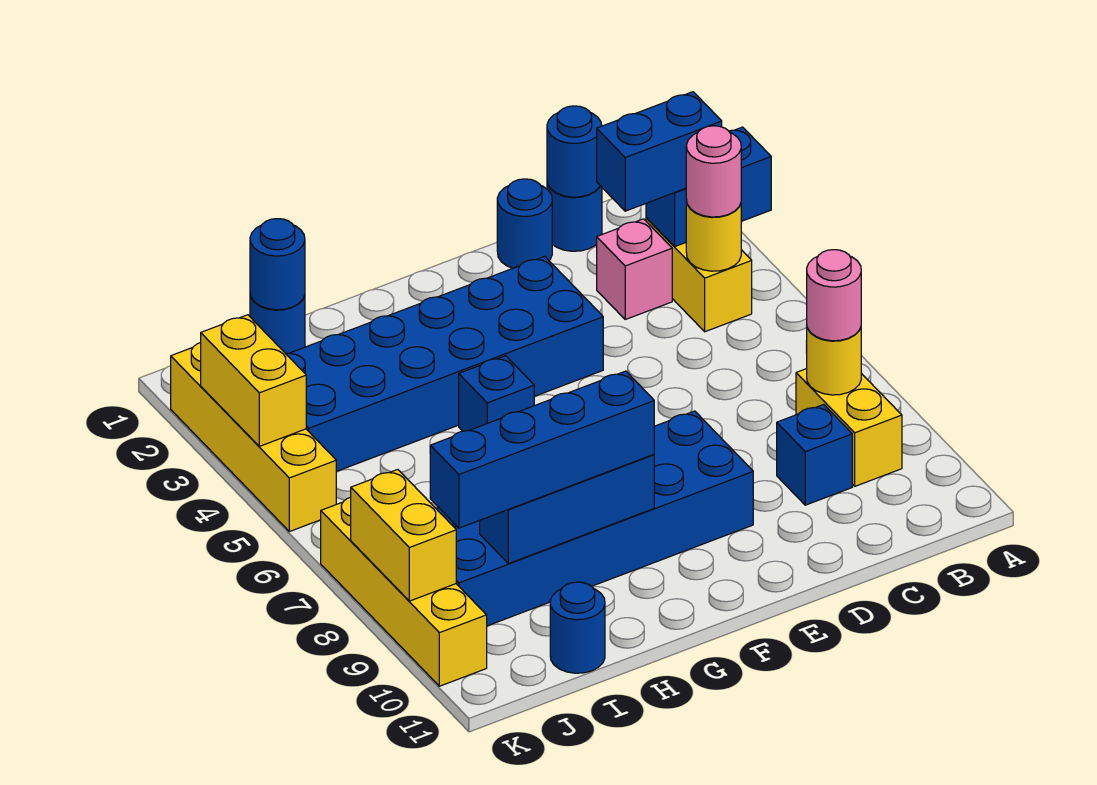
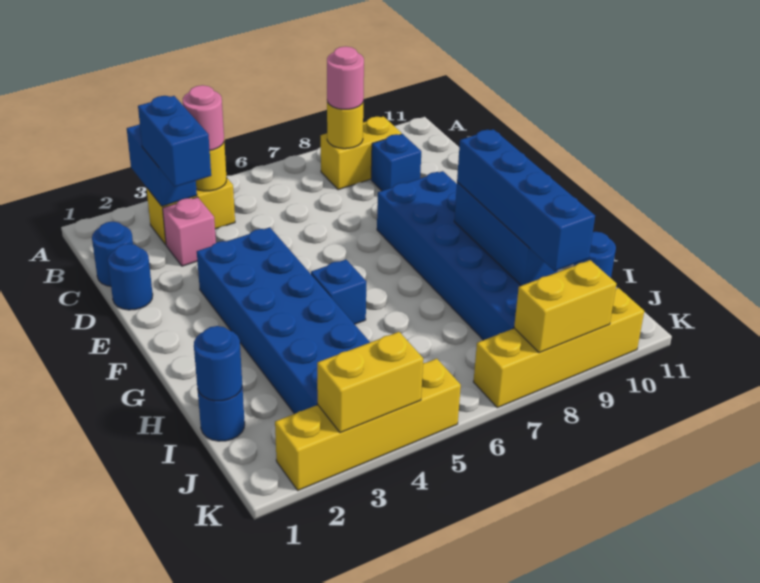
blue round brick C1 level 2 -> none

